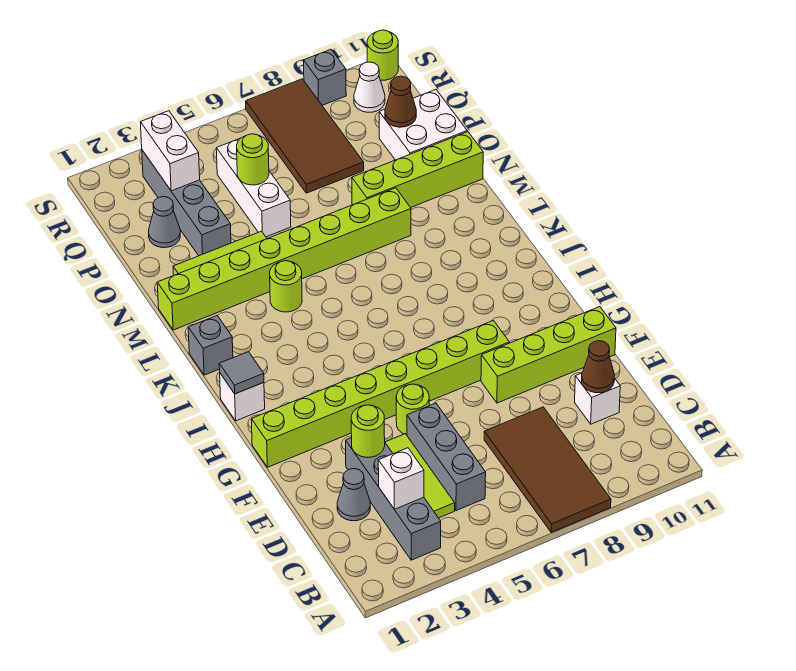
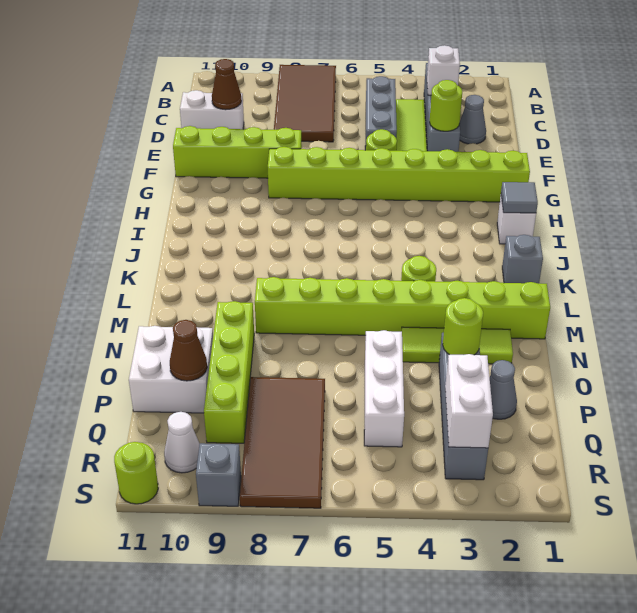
white brick D10 level 1 -> white brick D10:D11 level 1
lime brick N8:N11 level 1 -> lime brick N9:Q9 level 1
lime round brick P5 level 2 -> lime round brick O3 level 2

